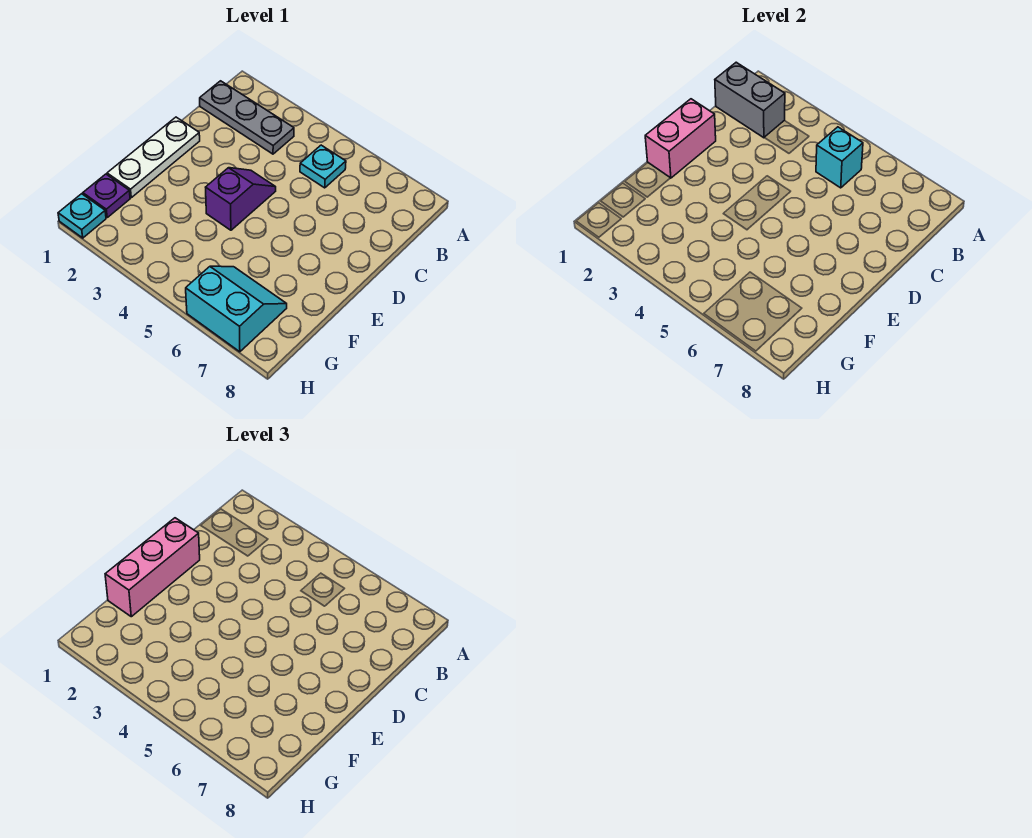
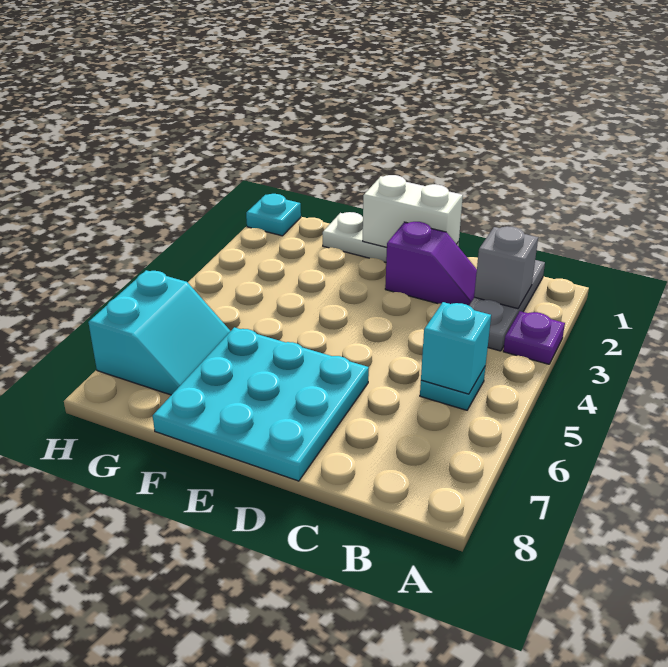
grey brick B1:B2 level 2 -> grey brick B2 level 2
pink brick D1:E1 level 2 -> white brick D1:E1 level 2
pink brick D1:F1 level 3 -> none
purple slope D4:E4 level 1 top E -> purple slope C2:D2 level 1 top D
none -> cyan plate D6:F8 level 1
purple plate G1 level 1 -> purple plate A3 level 1

